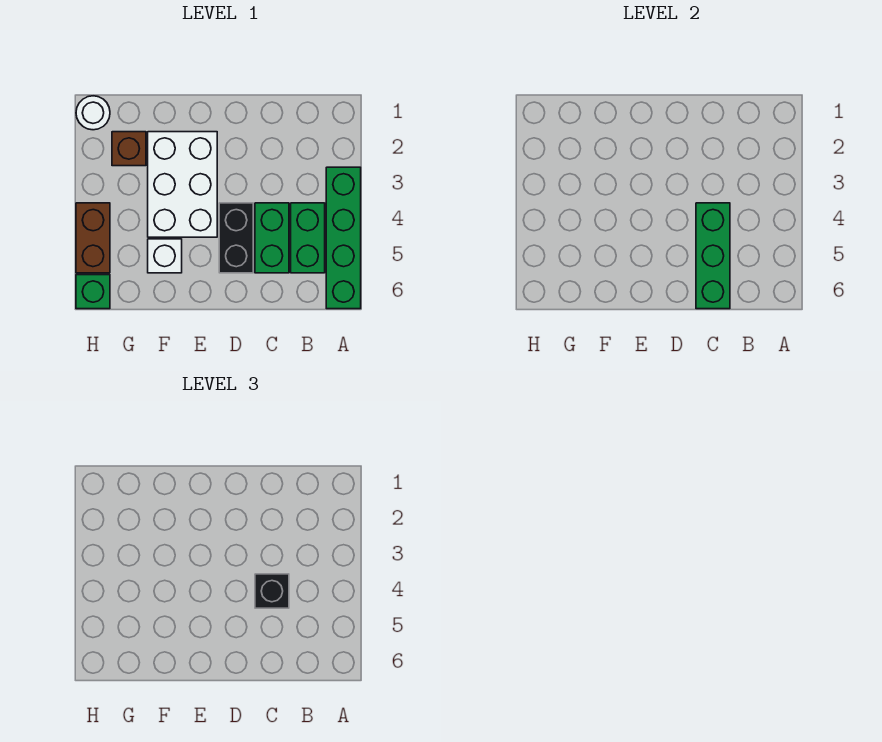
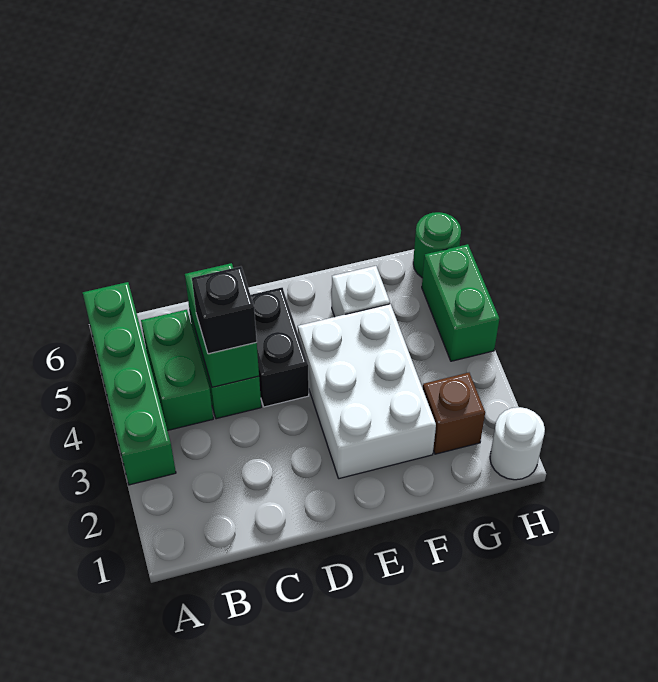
green brick C4:C6 level 2 -> green brick C4:C5 level 2
brown brick H4:H5 level 1 -> green brick H4:H5 level 1
green brick H6 level 1 -> green round brick H6 level 1

